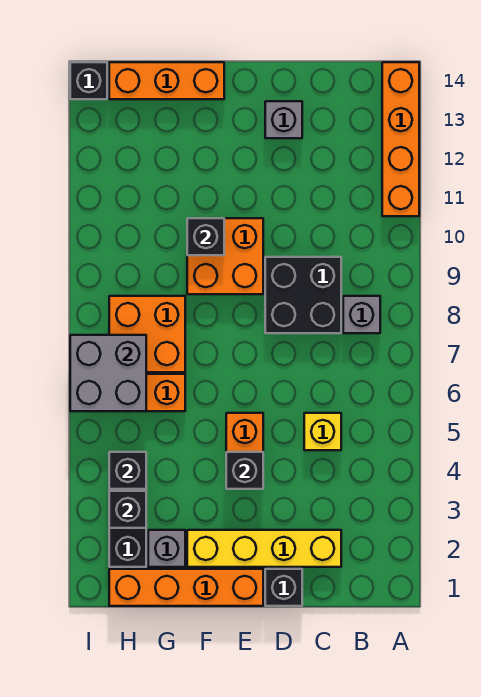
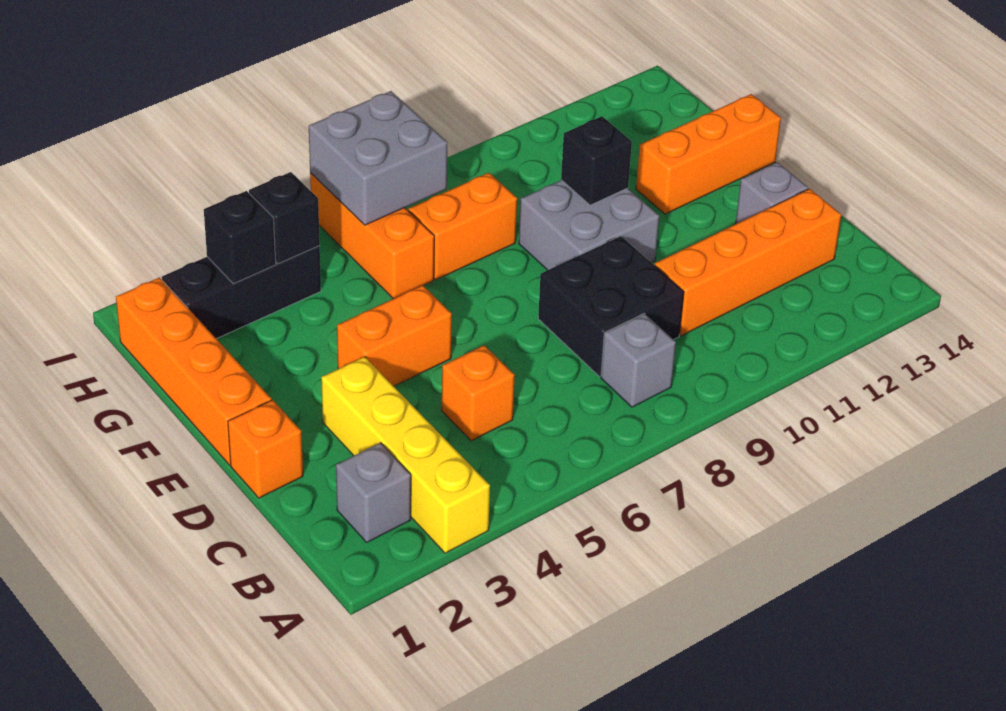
orange brick A11:A14 level 1 -> orange brick C10:C13 level 1
yellow brick C2:F2 level 1 -> yellow brick A3:D3 level 1
yellow brick C5 level 1 -> orange brick C5 level 1
black brick D1 level 1 -> orange brick D1 level 1
black brick E4 level 2 -> none
orange brick E9:F10 level 1 -> grey brick E9:F10 level 1
orange brick F14:H14 level 1 -> orange brick F12:F14 level 1
grey brick G2 level 1 -> grey brick B2 level 1
orange brick G7:H8 level 1 -> orange brick G7:G8 level 1
black brick I14 level 1 -> none

